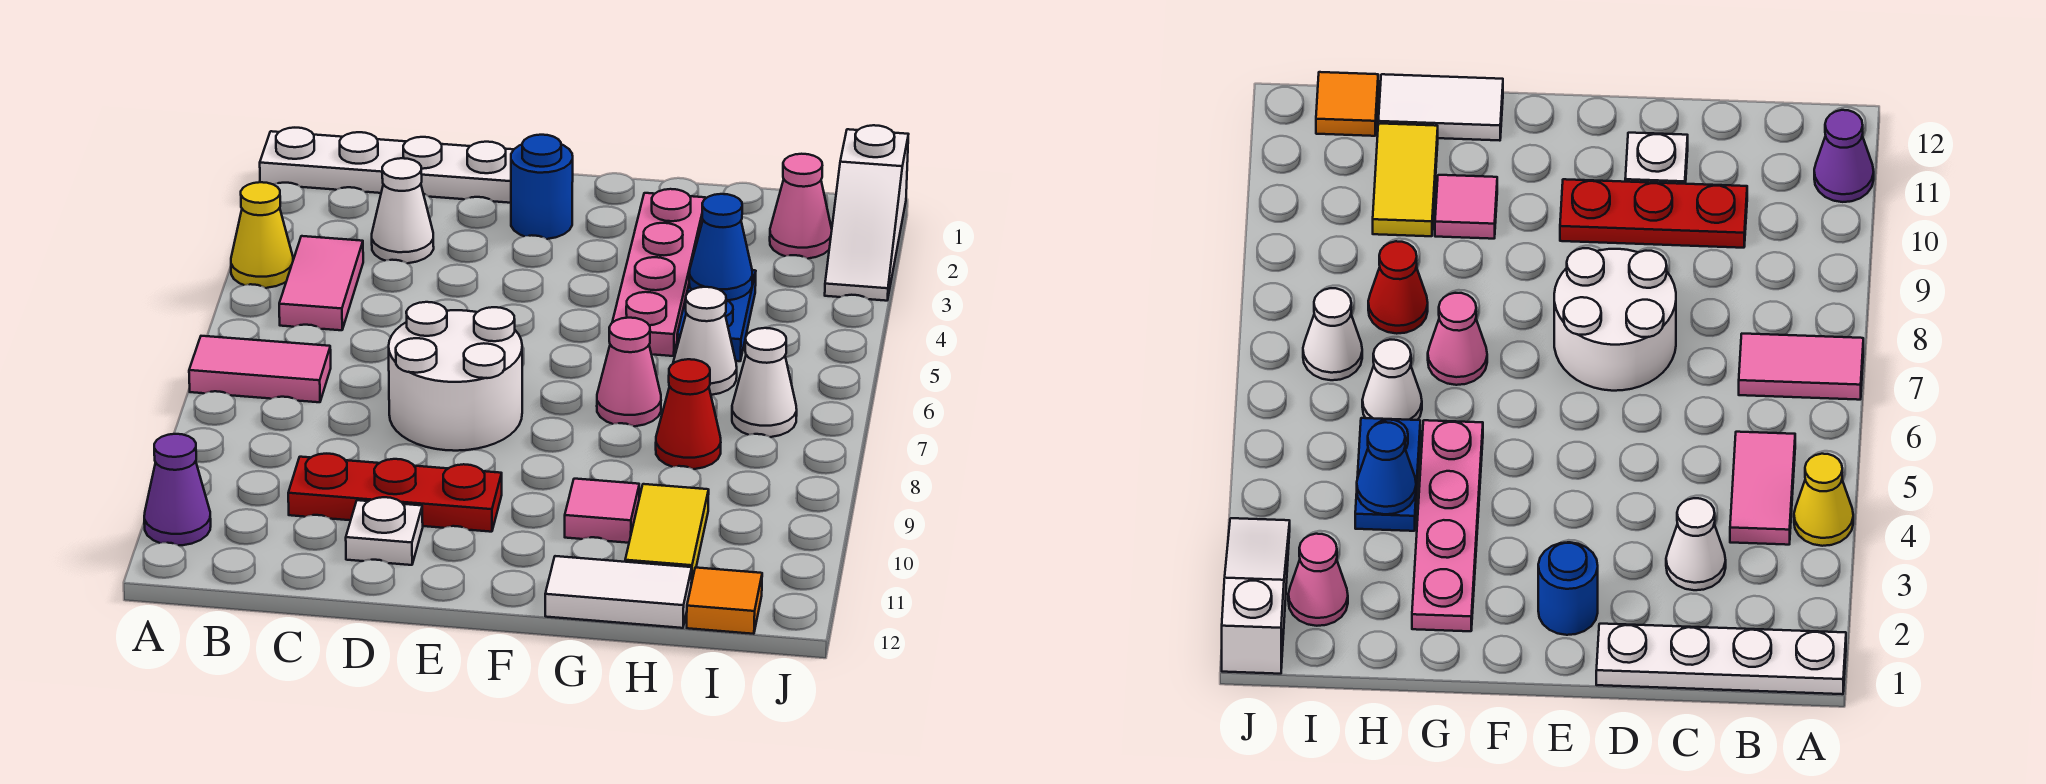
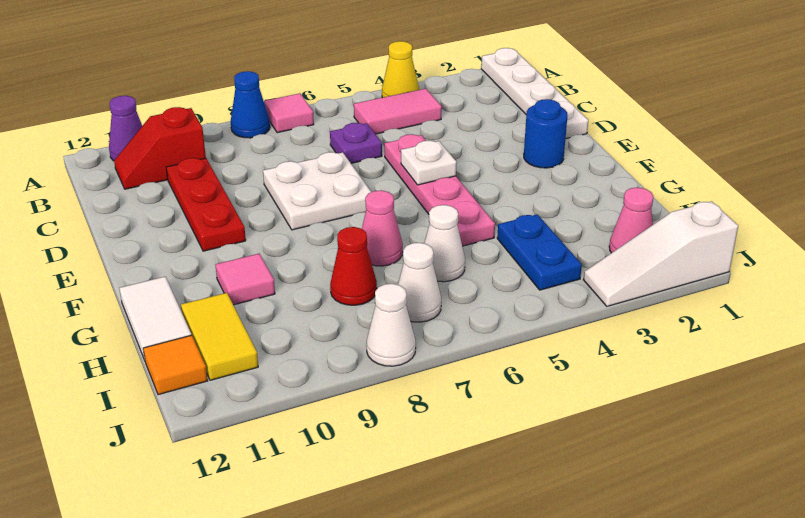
pink tile A7:B7 level 1 -> pink tile A7 level 1
none -> red slope B10:B11 level 1 top 10
white cone C3 level 1 -> white cone J8 level 1
none -> purple plate C6 level 1
white round brick D7:E8 level 1 -> white plate D7:E8 level 1
white plate D11 level 1 -> white plate E5 level 2
pink plate G2:G5 level 1 -> pink plate D5:G5 level 1
blue plate H4:H5 level 1 -> blue plate H4:I4 level 1
blue cone H4 level 2 -> blue cone A8 level 1
yellow tile H10:H11 level 1 -> yellow tile H11:I11 level 1

